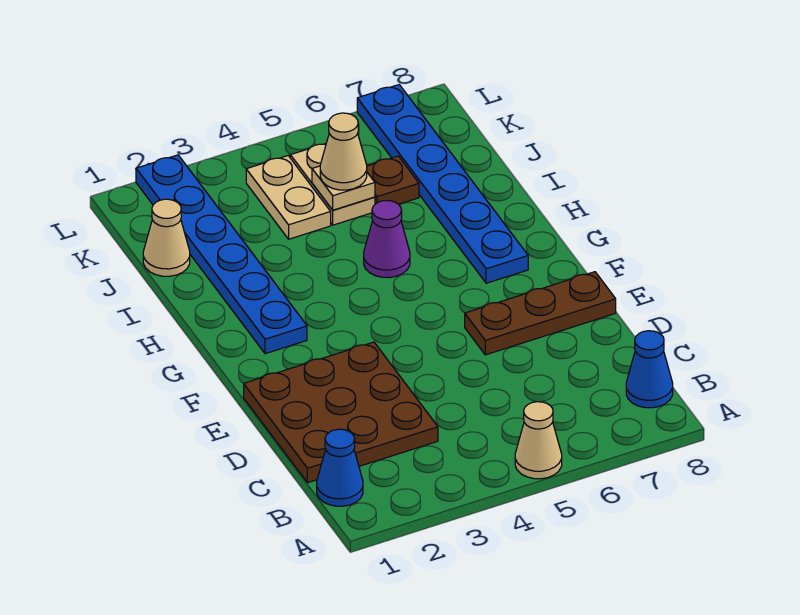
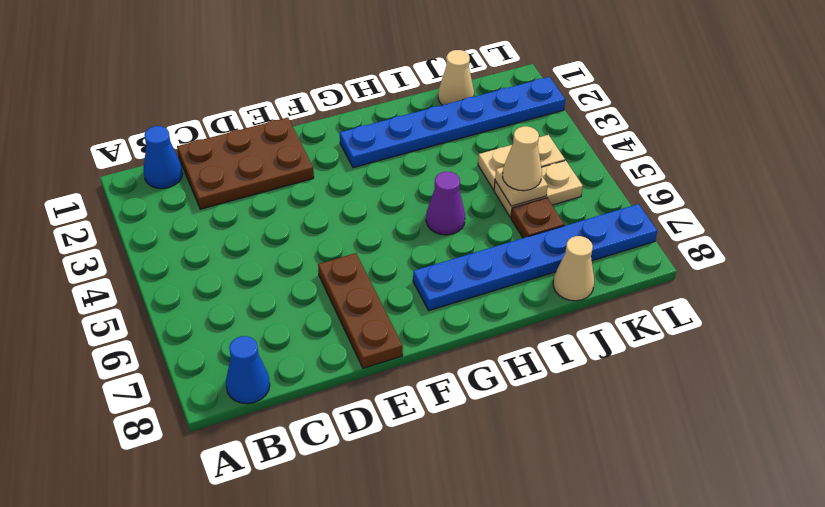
tan cone A5 level 1 -> tan cone J8 level 1
brown plate C1:E3 level 1 -> brown plate C1:E2 level 1

